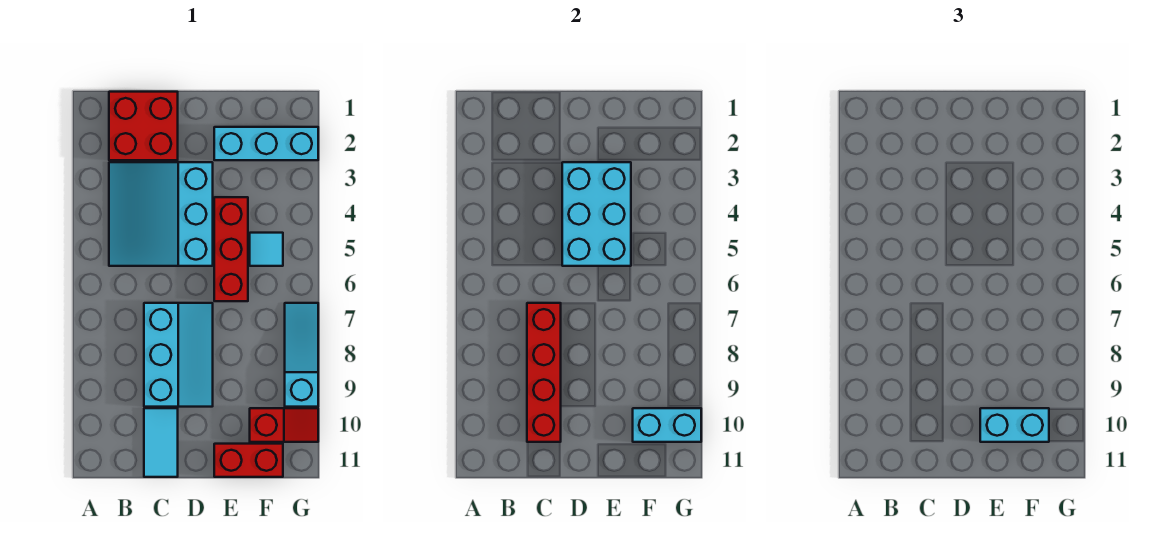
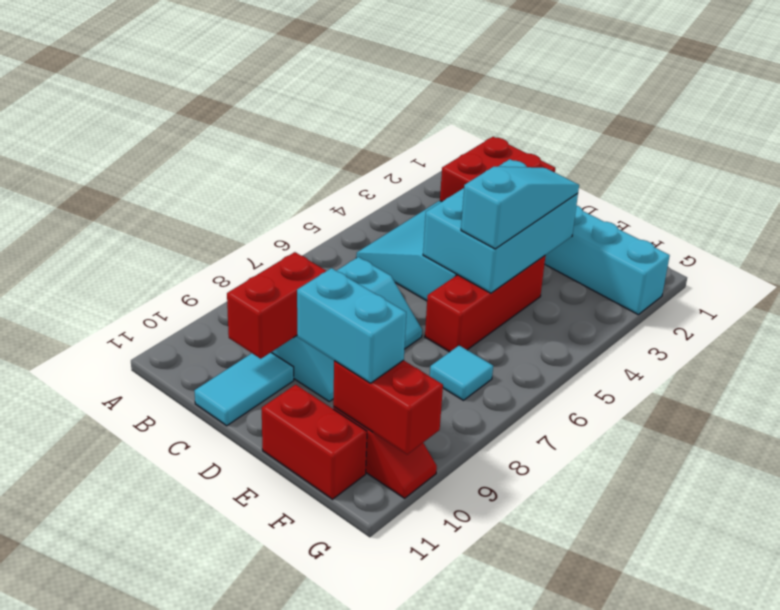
red brick C7:C10 level 2 -> red brick C9:C10 level 2
cyan tile F5 level 1 -> cyan tile F7 level 1
cyan brick F10:G10 level 2 -> red brick F10:G10 level 2
cyan slope G7:G9 level 1 top 9 -> cyan slope E3:E5 level 3 top 5

